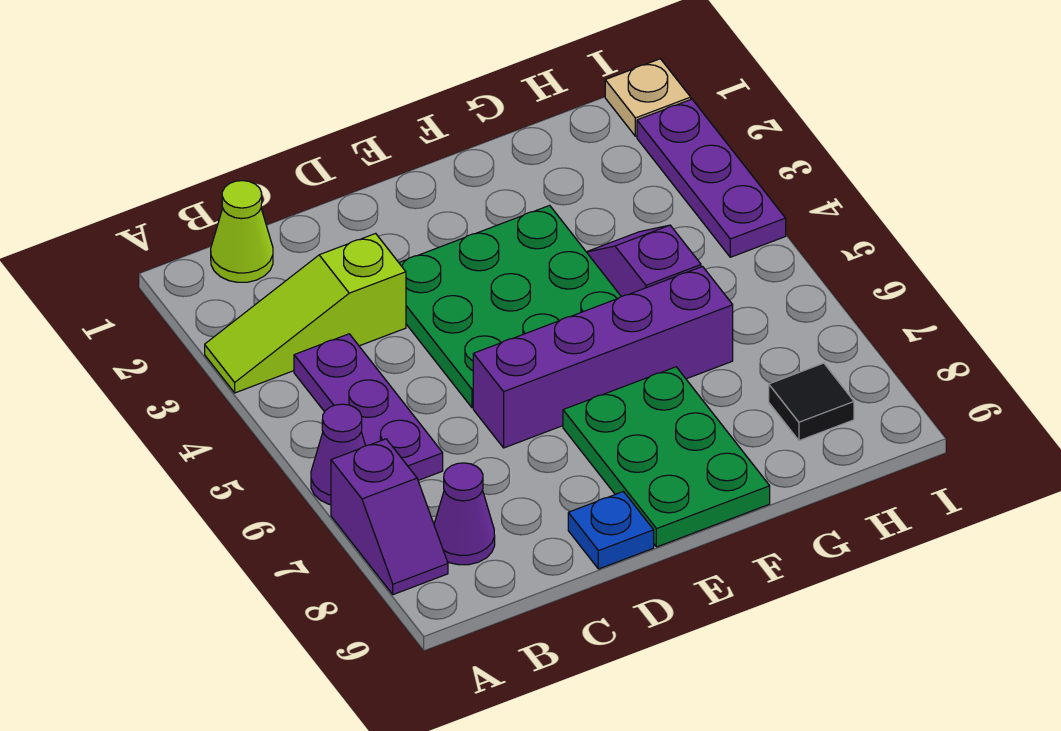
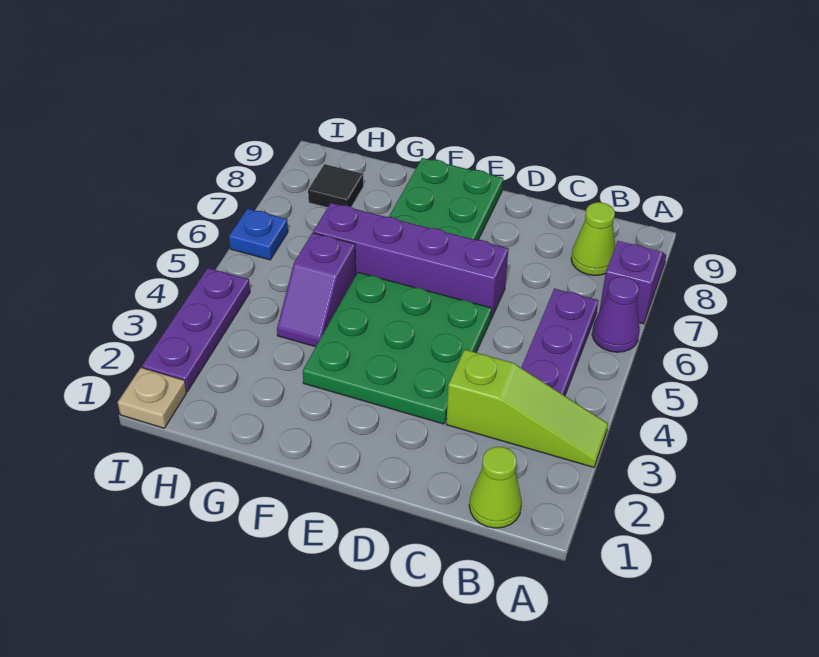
purple cone B8 level 1 -> lime cone B8 level 1
blue plate D9 level 1 -> blue plate I6 level 1

